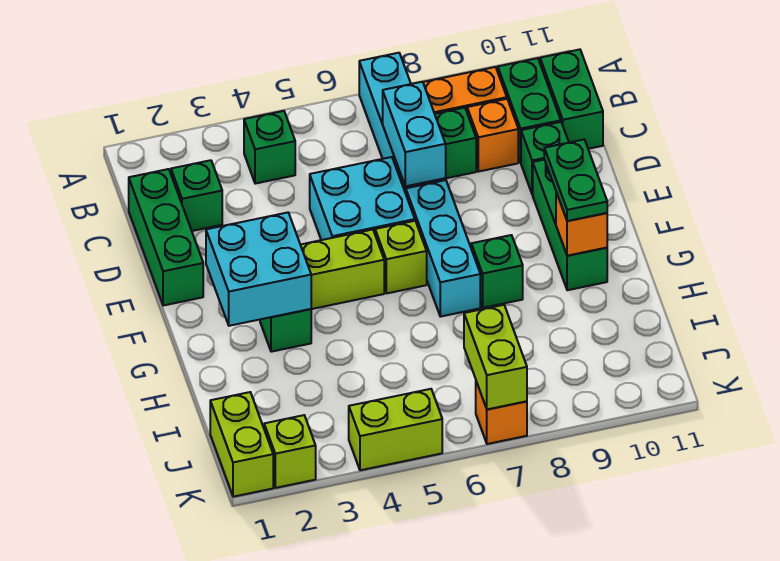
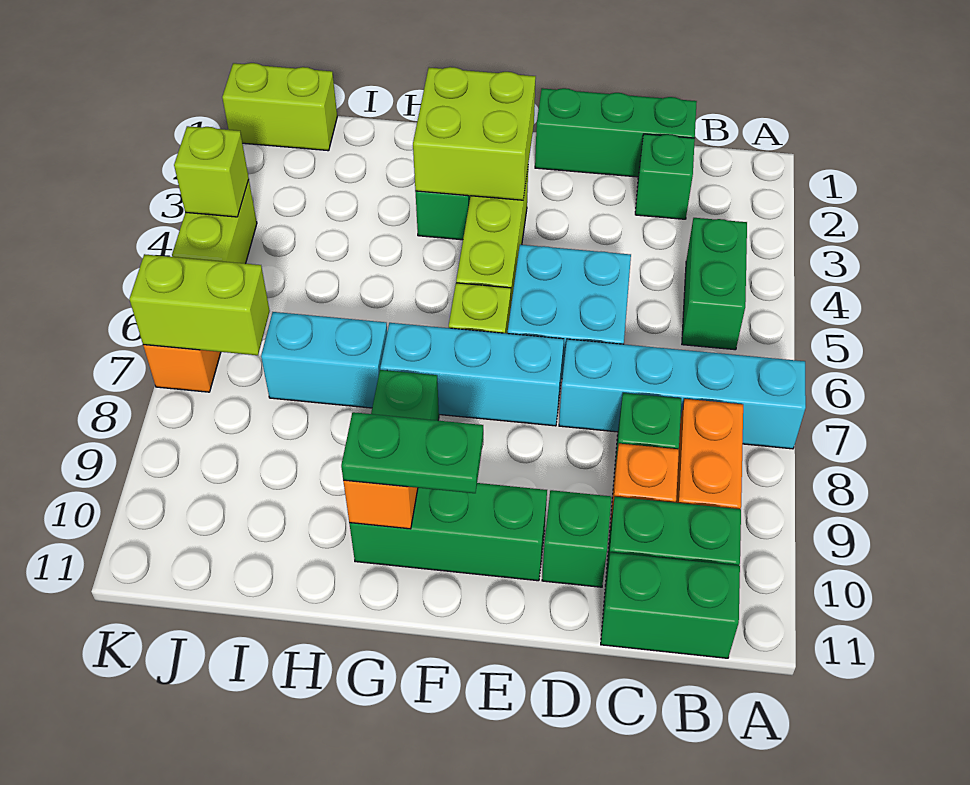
green brick B4 level 1 -> green brick B4:B5 level 1
cyan brick C7:D7 level 2 -> cyan brick H7:I7 level 1
cyan brick F2:G3 level 2 -> lime brick F2:G3 level 2
lime brick K2 level 1 -> lime brick K4 level 2

